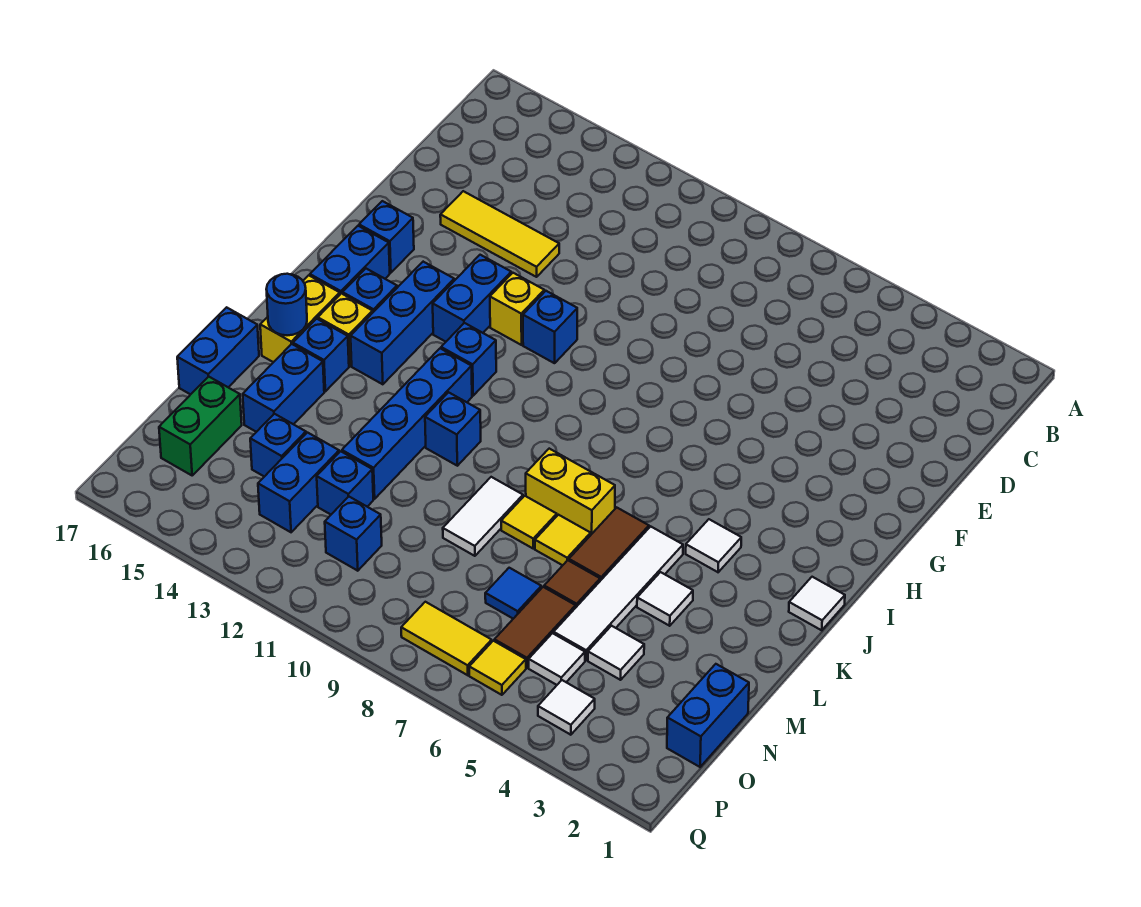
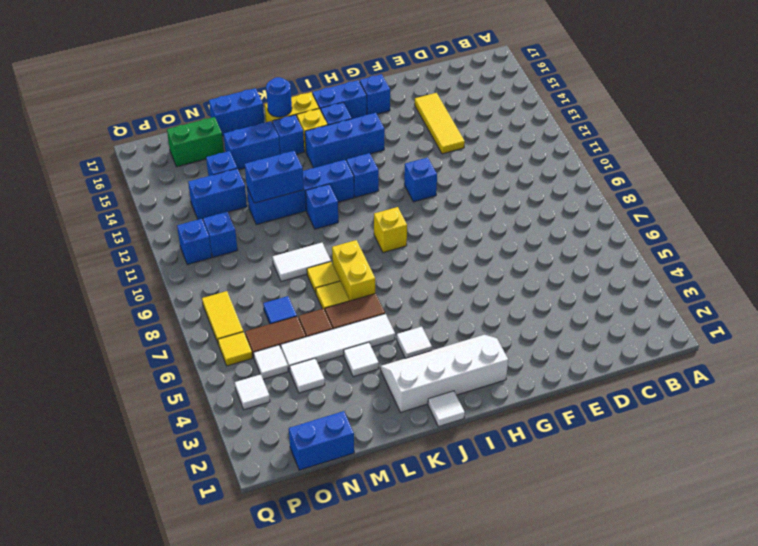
yellow brick G12 level 1 -> yellow brick I9 level 1
blue brick G13:H13 level 1 -> blue brick L12:M12 level 2
none -> white slope H2:K3 level 1 top 2
blue brick N12 level 1 -> blue brick P11 level 1

